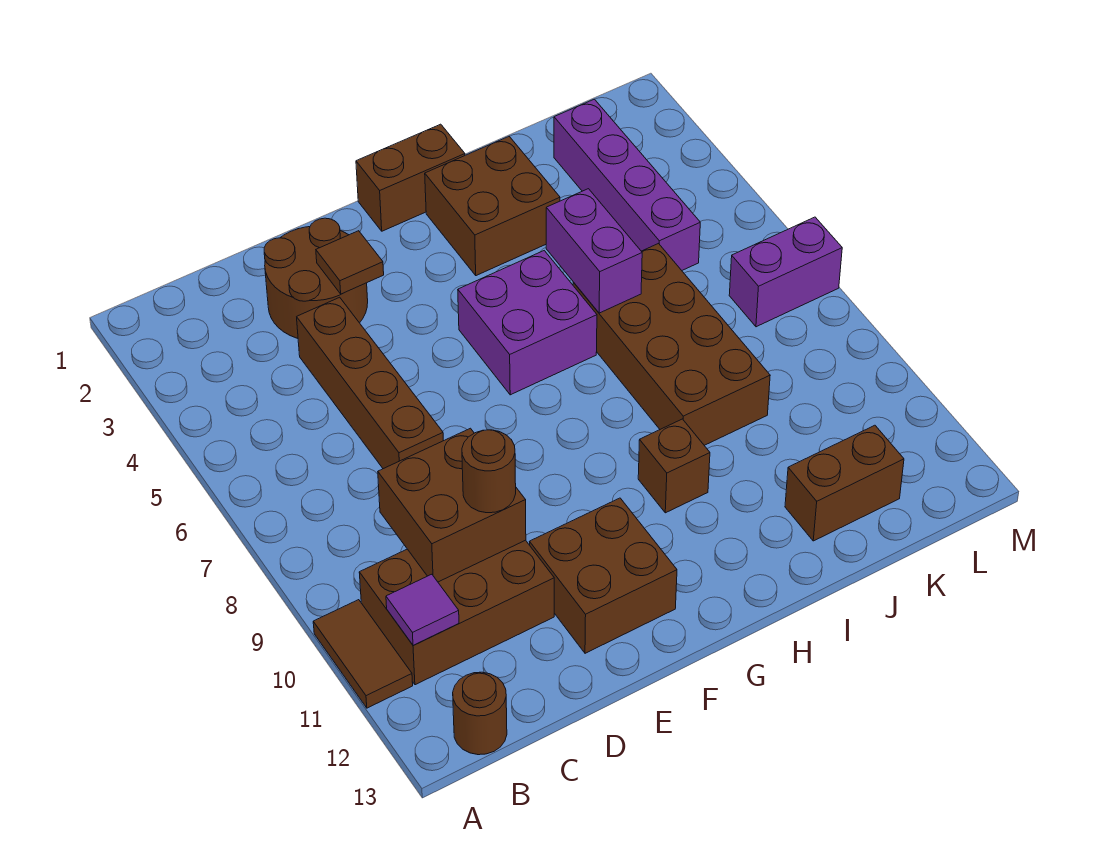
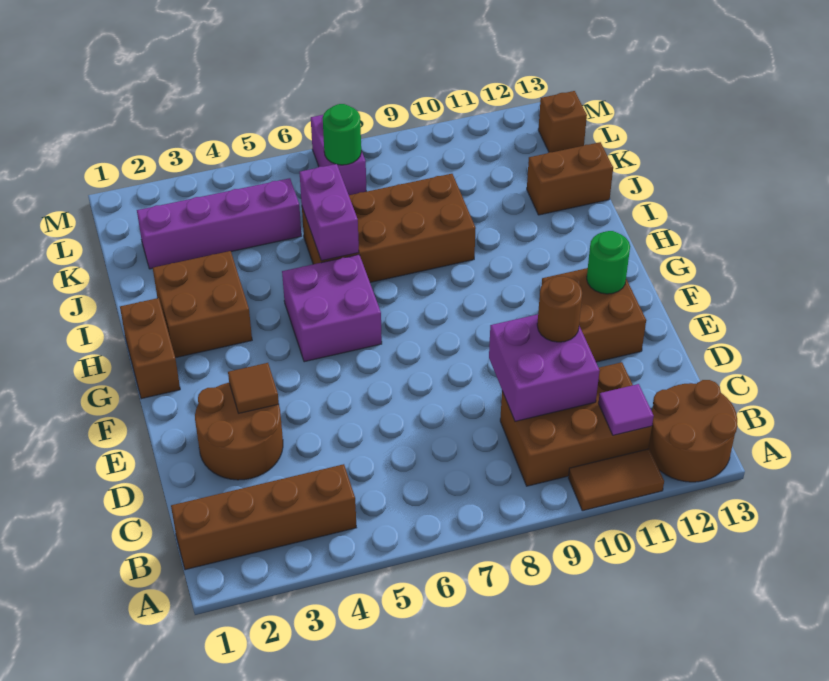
brown brick B10:D11 level 1 -> brown brick B9:C11 level 1
brown round brick B13 level 1 -> brown round brick A12:B13 level 1
brown brick C9:D10 level 2 -> purple brick C9:D10 level 2
brown brick D4:D7 level 1 -> brown brick B1:B4 level 1
none -> green round brick F12 level 2
brown brick H10 level 1 -> brown brick L13 level 1
purple brick I5:I6 level 2 -> purple brick I6:J6 level 2
brown brick J12:K12 level 1 -> brown brick J12:J13 level 1
none -> green round brick L7 level 2

